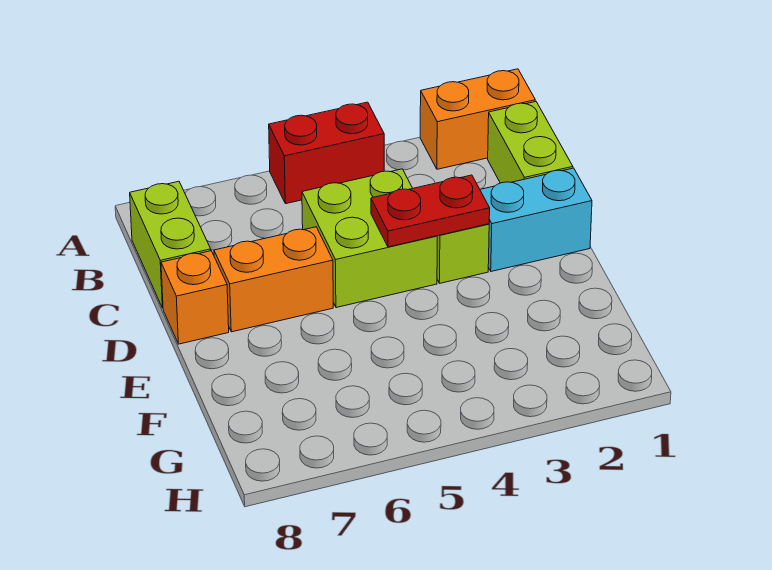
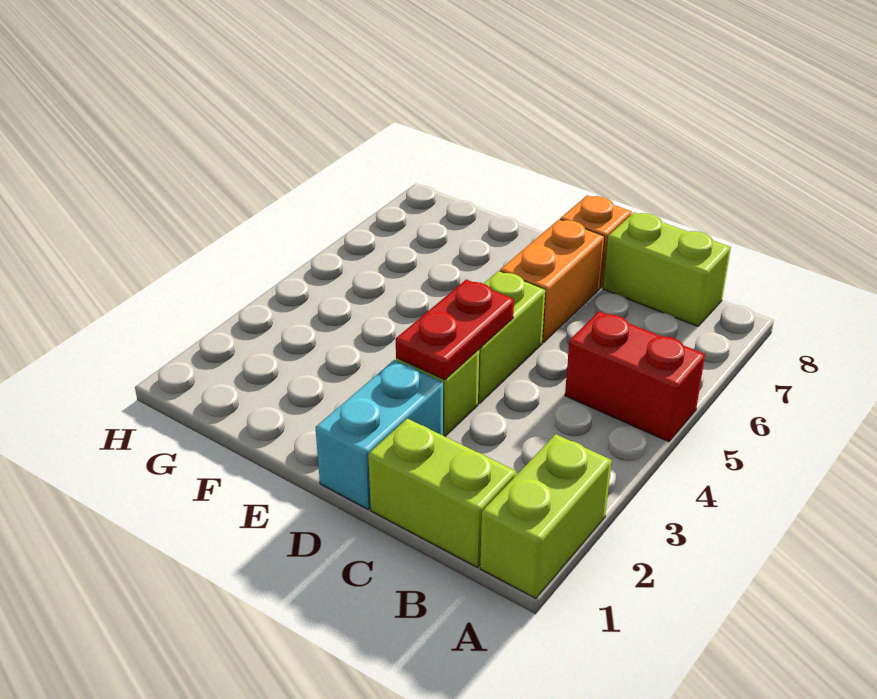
orange brick A1:A2 level 1 -> lime brick A1:A2 level 1
red brick A4:A5 level 1 -> red brick A5:B5 level 1
lime brick C4:D5 level 1 -> lime brick D4:D5 level 1

